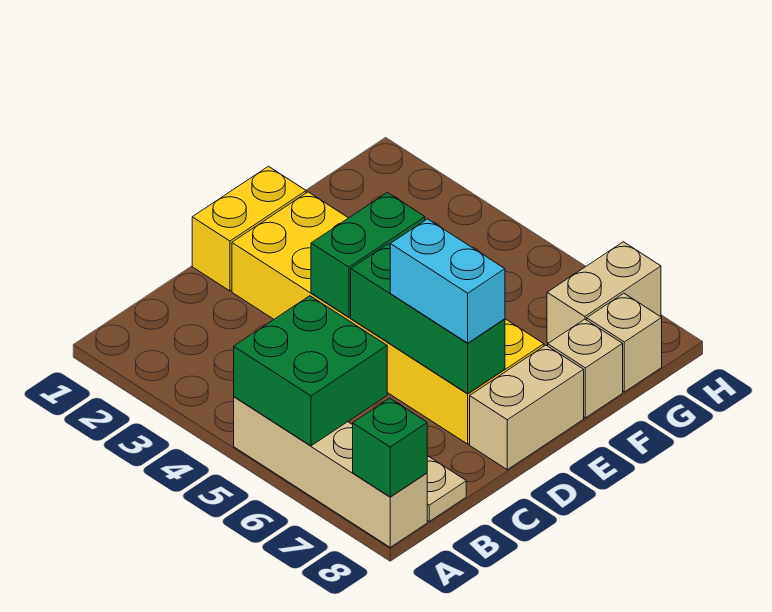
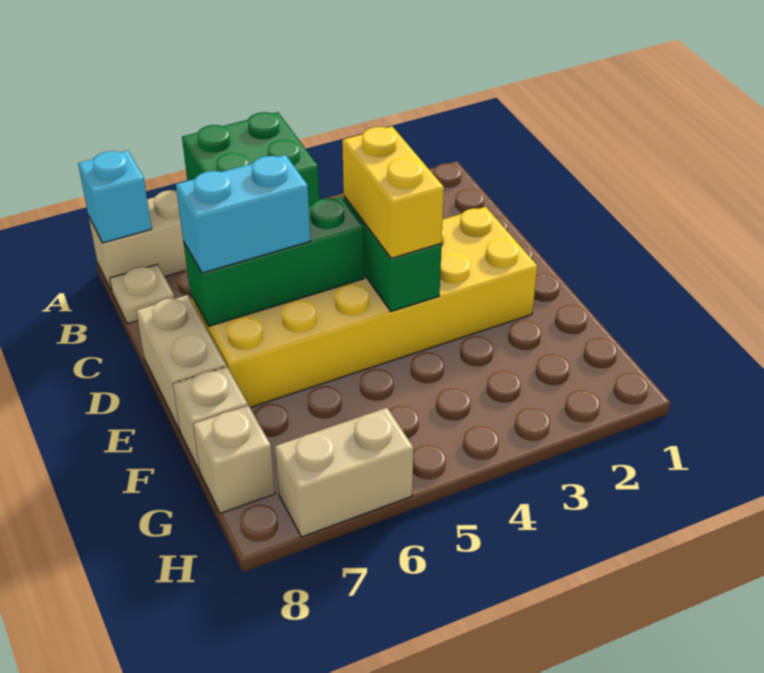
green brick A8 level 2 -> cyan brick A8 level 2
yellow brick D1:E1 level 1 -> yellow brick D4:E4 level 3
tan brick G7:H7 level 1 -> tan brick H6:H7 level 1

